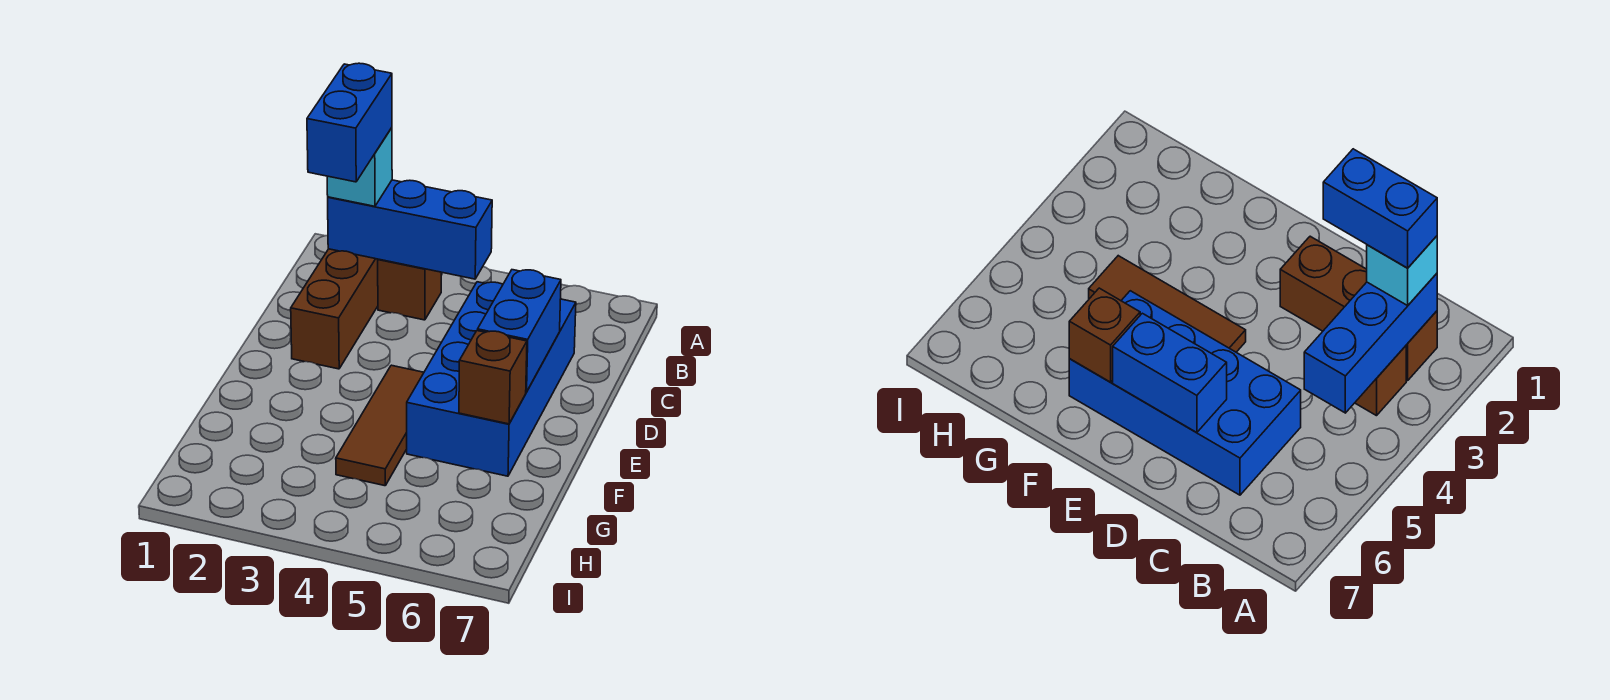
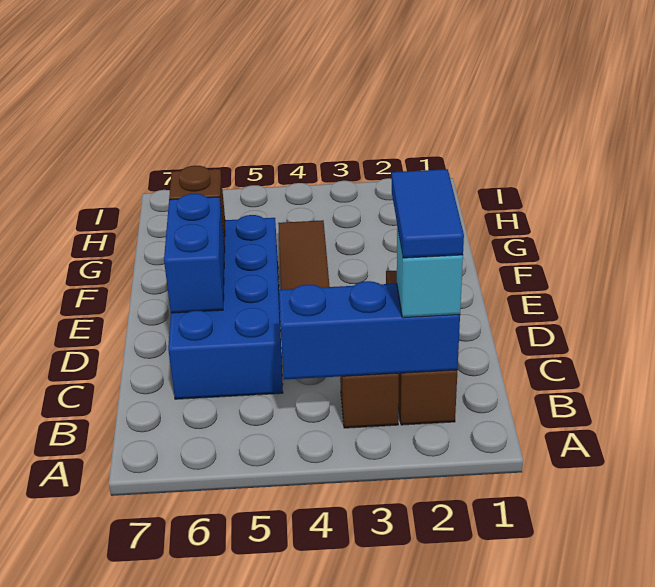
blue brick B2:C2 level 4 -> blue tile B2:C2 level 4

